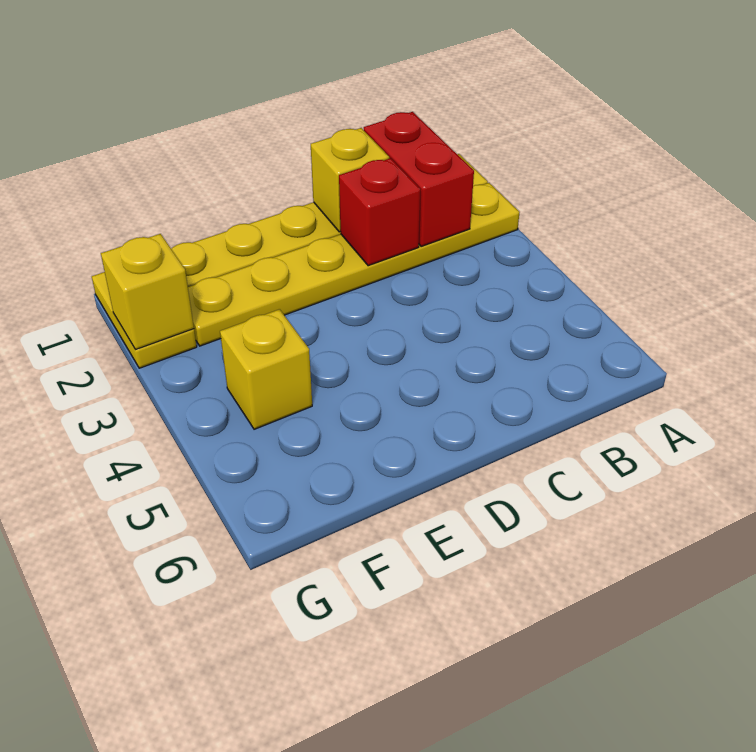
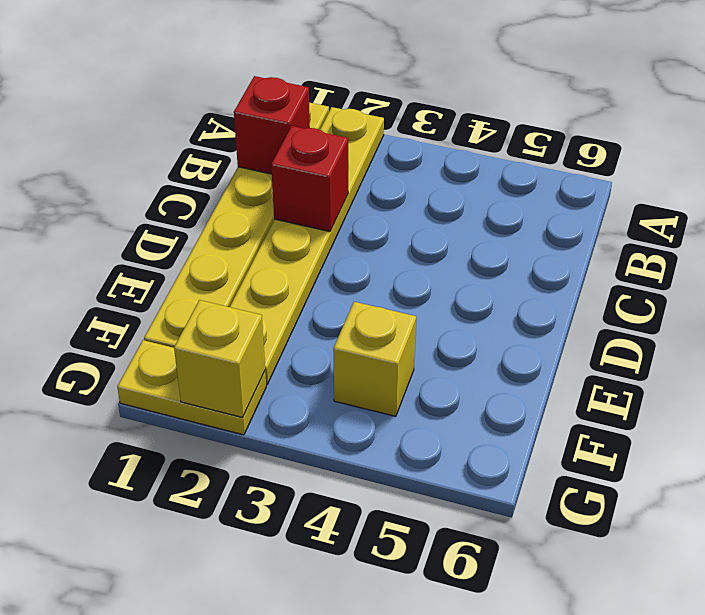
red brick B1:B2 level 2 -> red brick B1 level 2
yellow brick C1 level 2 -> none

